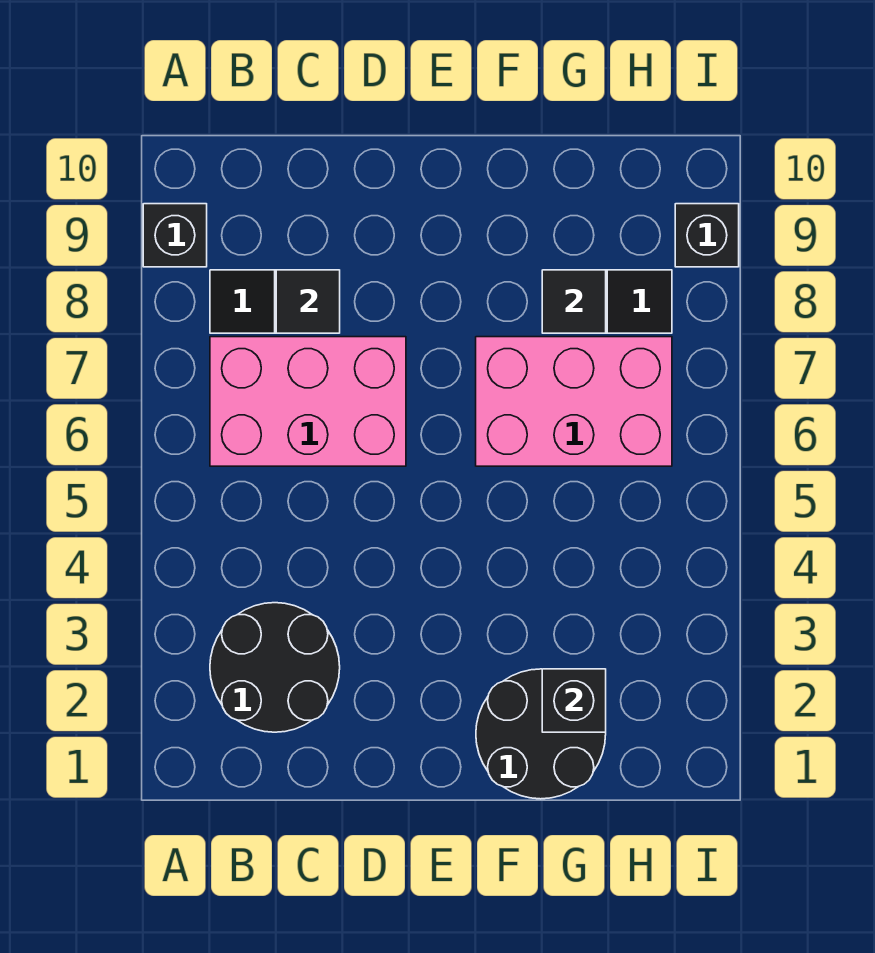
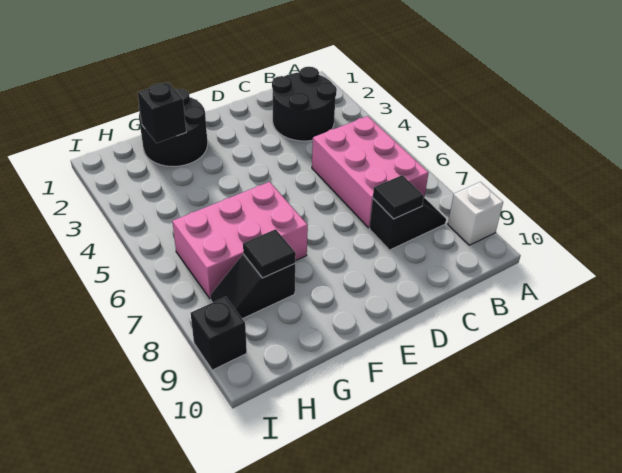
black brick A9 level 1 -> white brick A9 level 1
pink brick B6:D7 level 1 -> pink brick B5:C7 level 1

